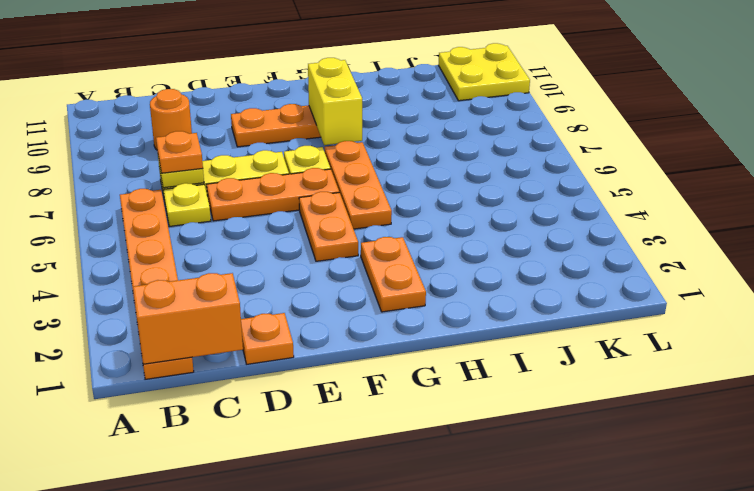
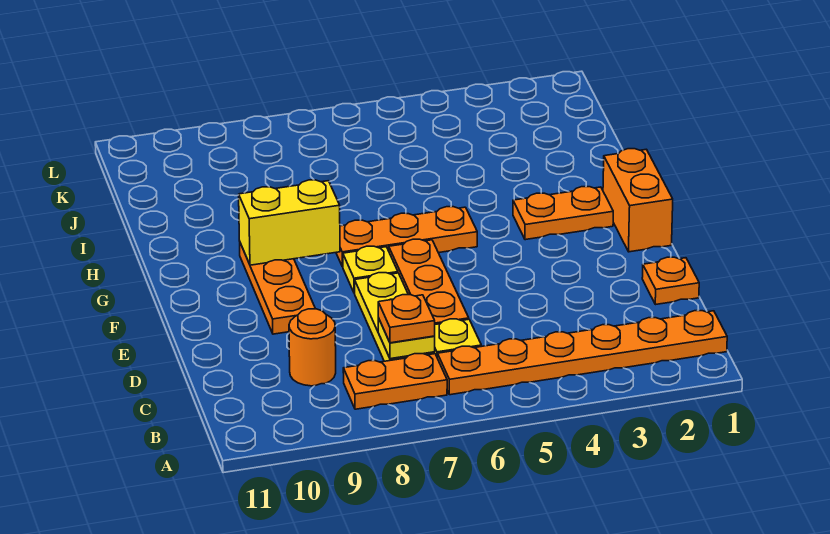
orange brick B1:C1 level 2 -> orange brick F1:G1 level 1
orange plate F4:F5 level 1 -> orange plate B7:B8 level 1
yellow plate K10:L11 level 1 -> none

